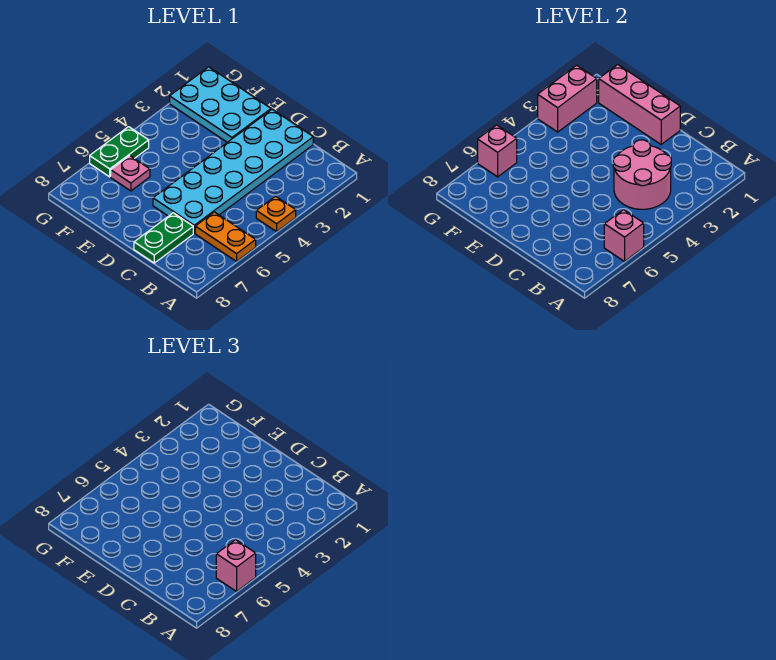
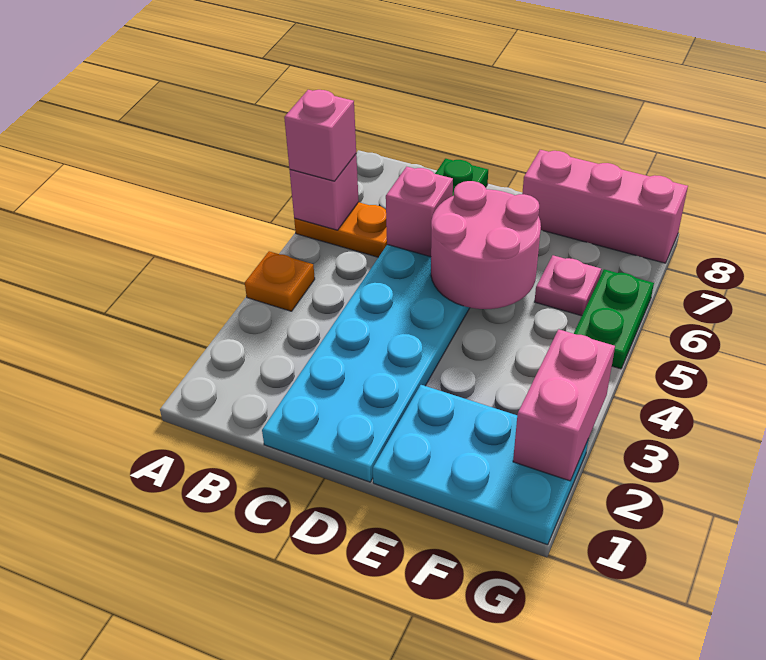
pink round brick B3:C4 level 2 -> pink round brick D5:E6 level 2
pink brick D1:F1 level 2 -> pink brick E8:G8 level 1
pink brick G6 level 2 -> pink brick C6 level 2

